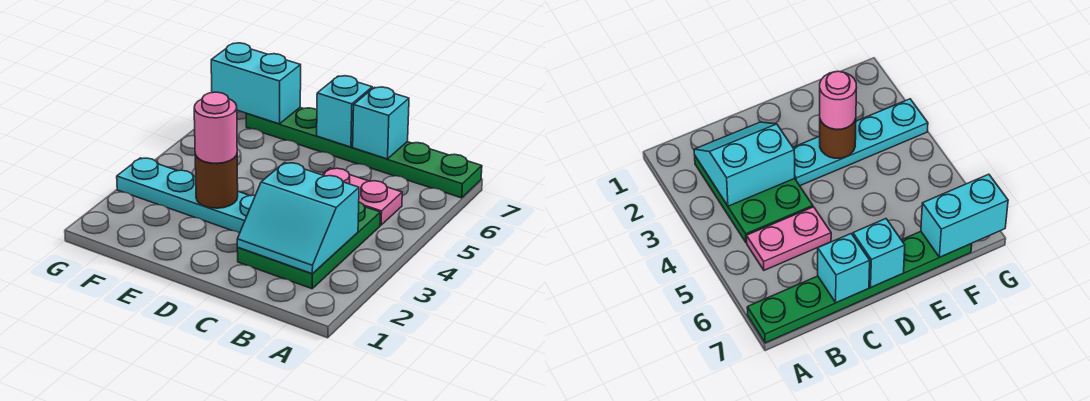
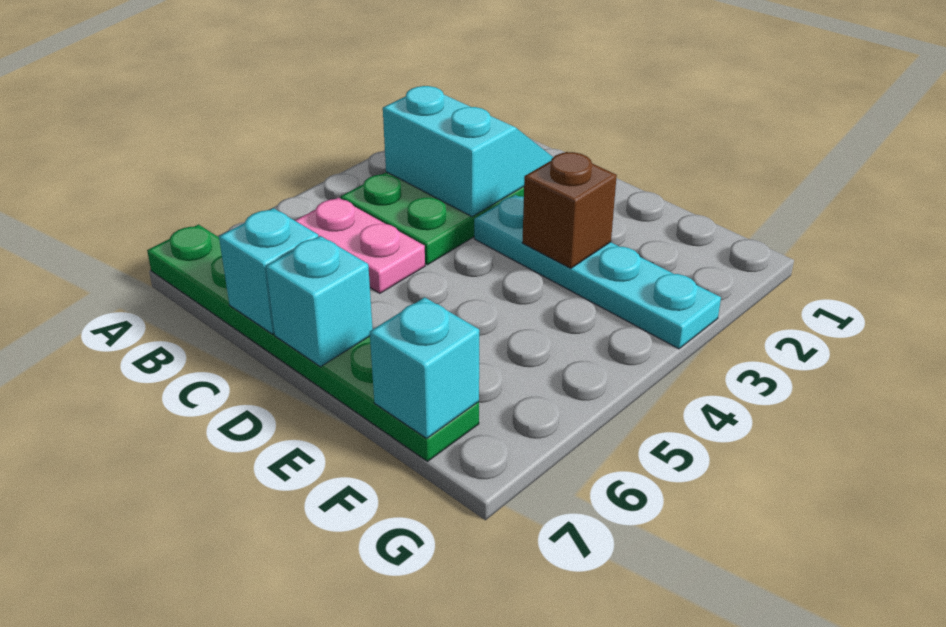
brown round brick E3 level 2 -> brown brick E3 level 2
pink round brick E3 level 3 -> none
cyan brick F7:G7 level 2 -> cyan brick F7 level 2

